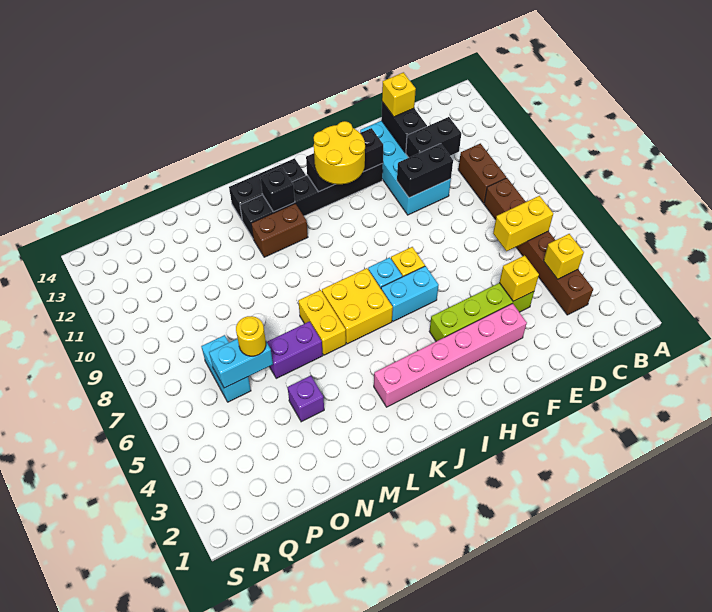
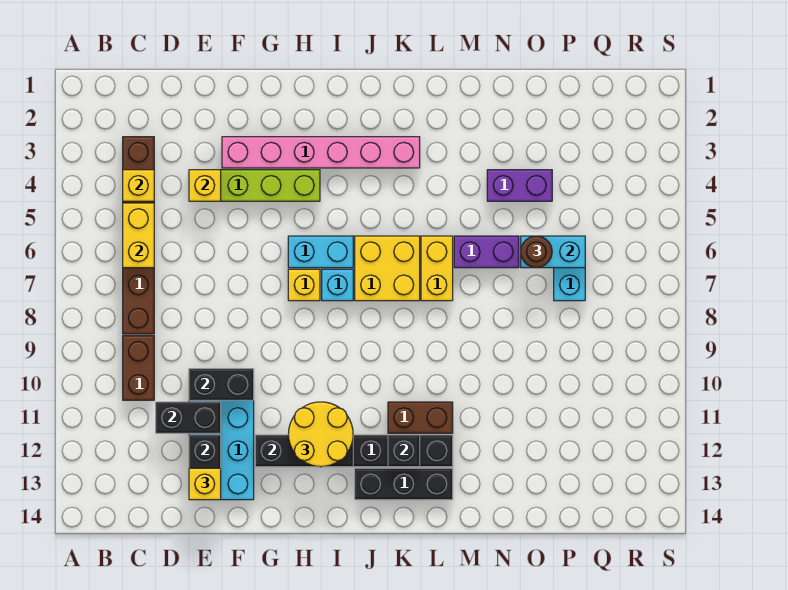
yellow brick C6:D6 level 2 -> yellow brick C5:C6 level 2
purple brick N4 level 1 -> purple brick N4:O4 level 1
yellow round brick O6 level 3 -> brown round brick O6 level 3

